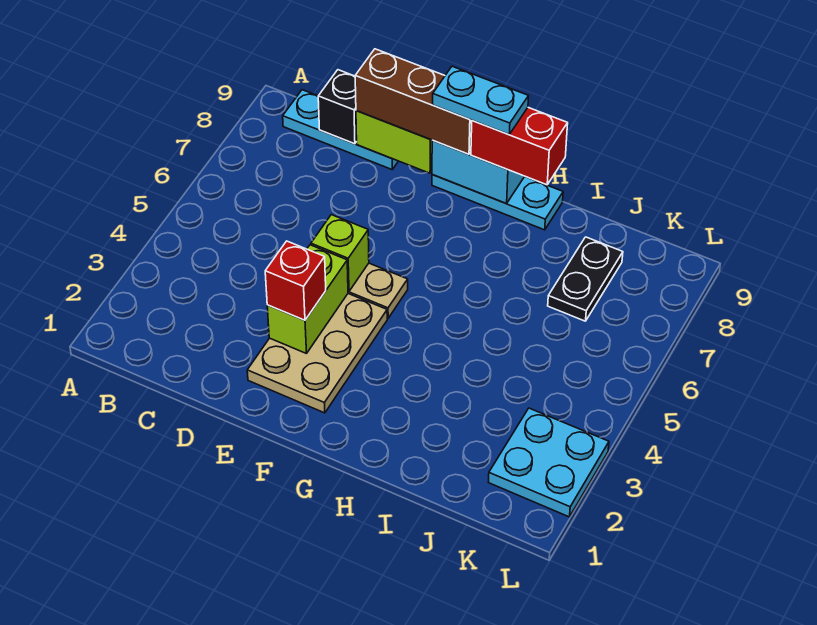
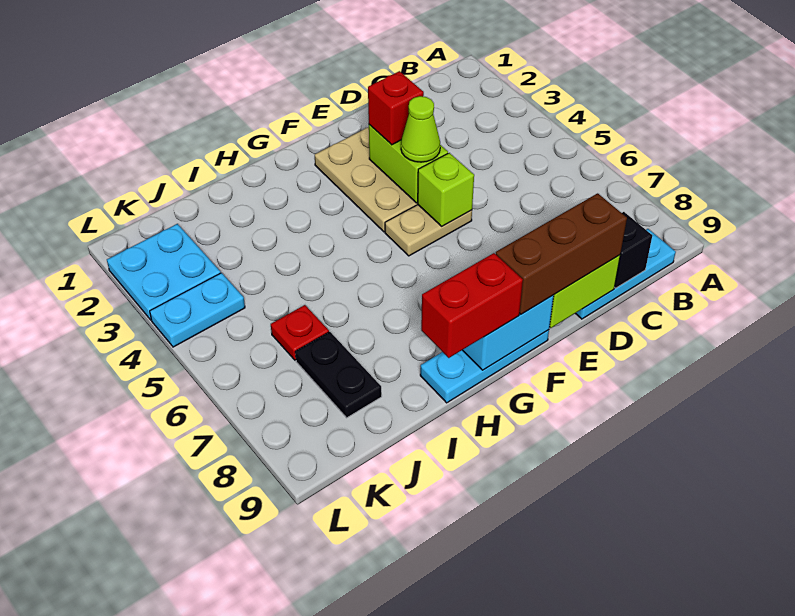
none -> lime cone E4 level 3
cyan plate F9:G9 level 4 -> cyan plate K4:L4 level 1
none -> red plate J6 level 1

